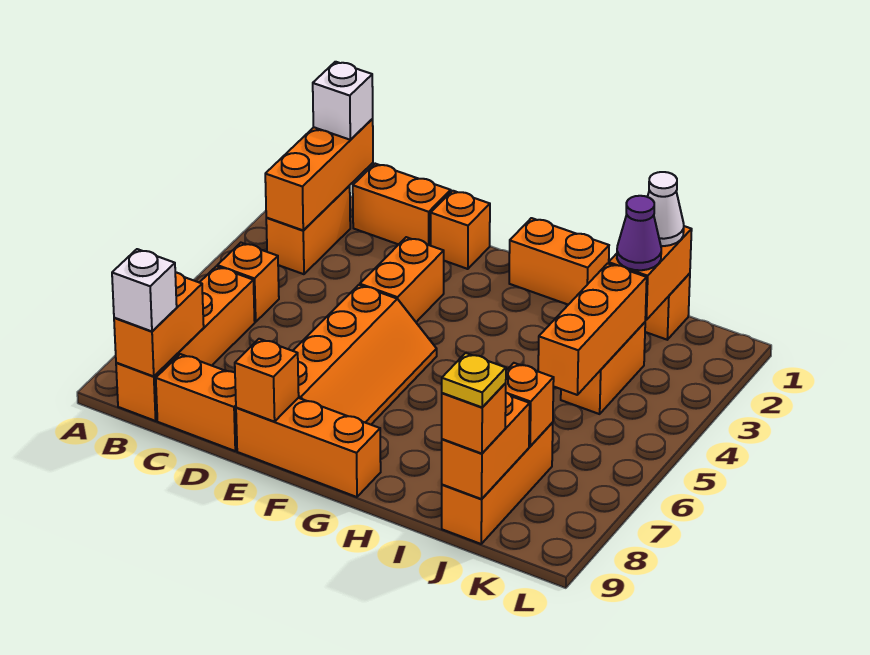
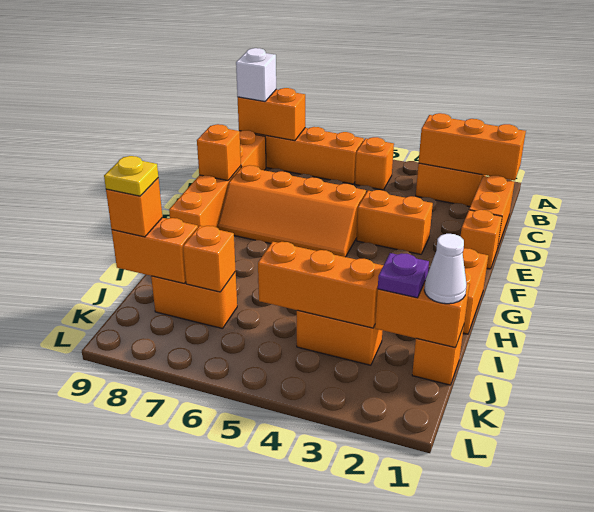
white brick B1 level 3 -> none
purple cone J2 level 3 -> purple plate J2 level 3
orange brick J7:J9 level 1 -> orange brick J7:J8 level 1

